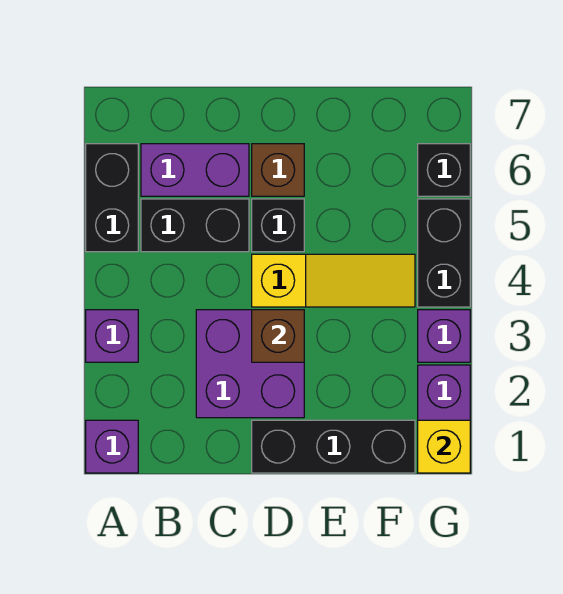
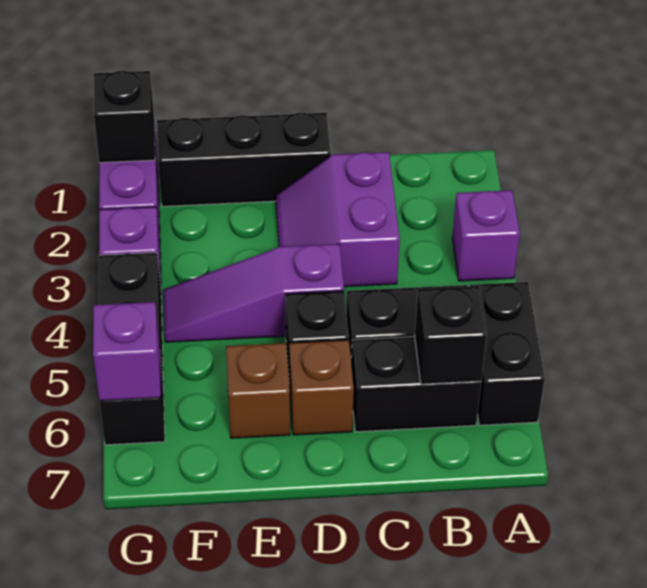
purple brick A1 level 1 -> purple brick G6 level 2
purple brick B6:C6 level 1 -> black brick B6:C6 level 1
none -> black brick B6 level 2
purple brick C2:D3 level 1 -> purple slope C2:D3 level 1 top C
brown brick D3 level 2 -> brown brick E6 level 1
yellow slope D4:F4 level 1 top D -> purple slope D4:F4 level 1 top D
yellow brick G1 level 2 -> black brick G1 level 2

